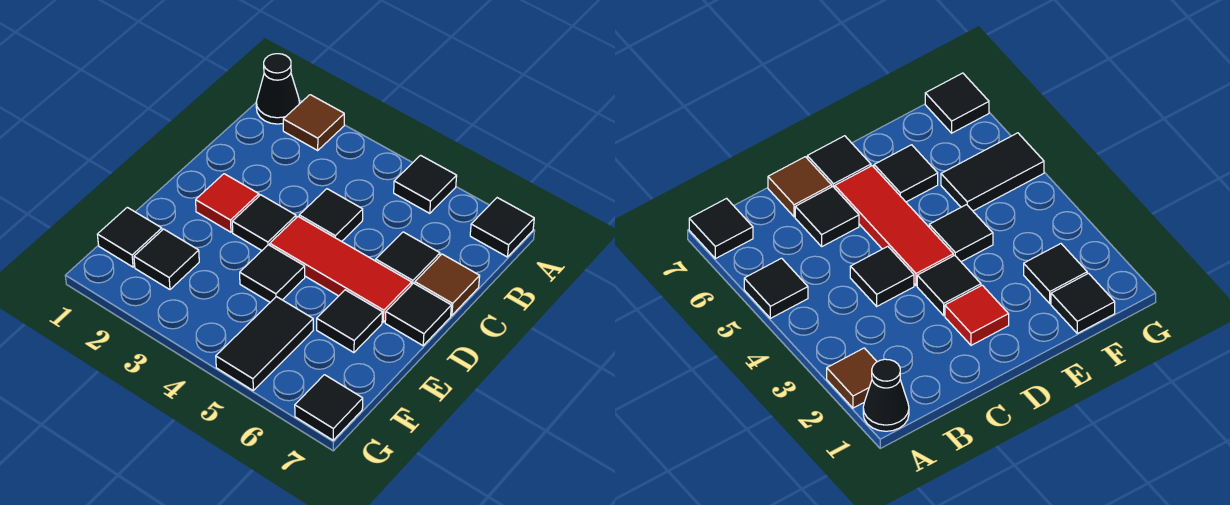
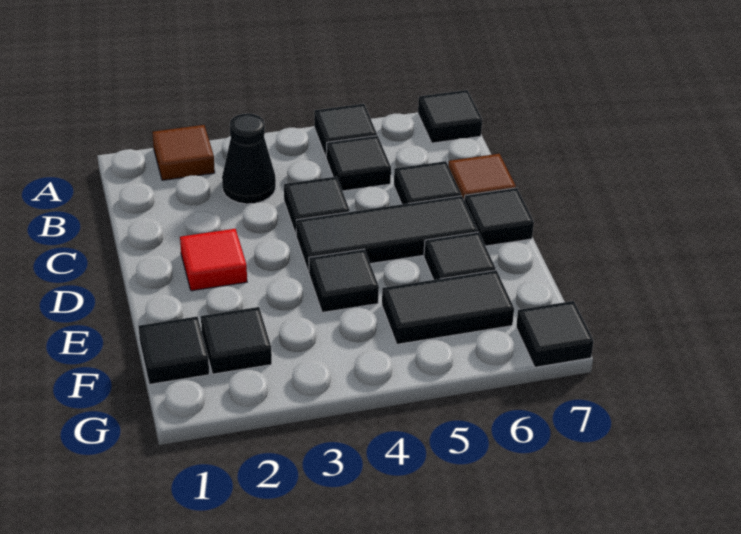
black cone A1 level 1 -> black cone B3 level 1
black tile D3 level 1 -> black tile B5 level 1
red tile D4:D6 level 1 -> black tile D4:D6 level 1
black tile F5:G5 level 1 -> black tile F5:F6 level 1

